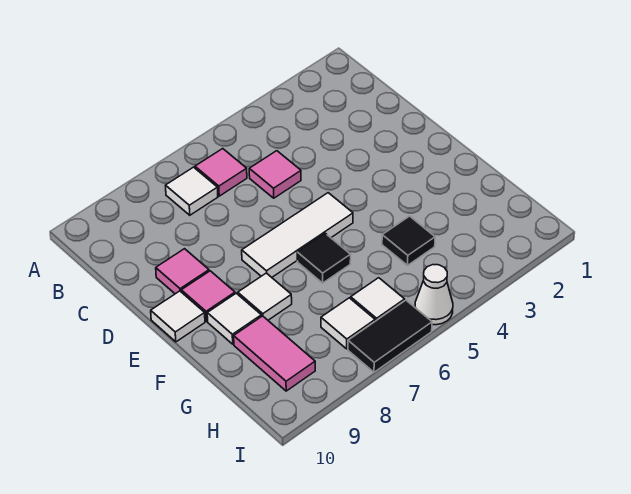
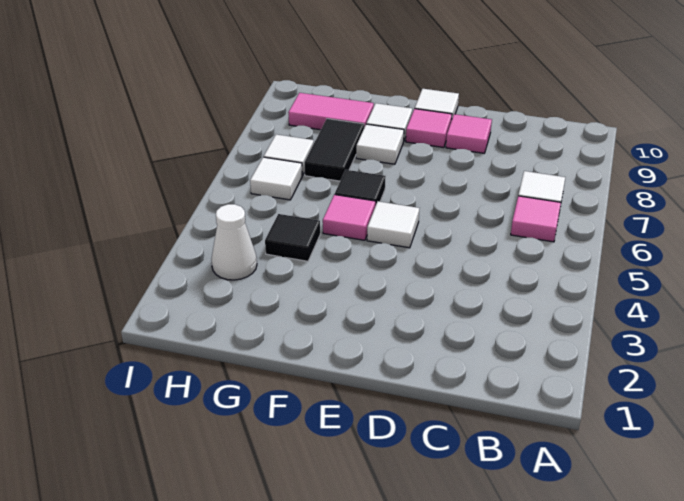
pink tile C5 level 1 -> pink tile F5 level 1
white tile E5:E7 level 1 -> white tile E5 level 1
white cone I5 level 1 -> white cone H3 level 1
black tile I6:I7 level 1 -> black tile G7:G8 level 1

